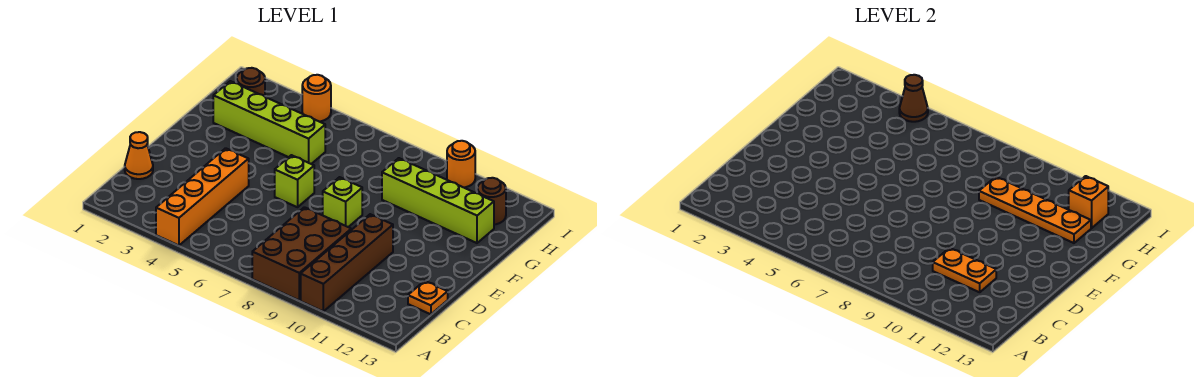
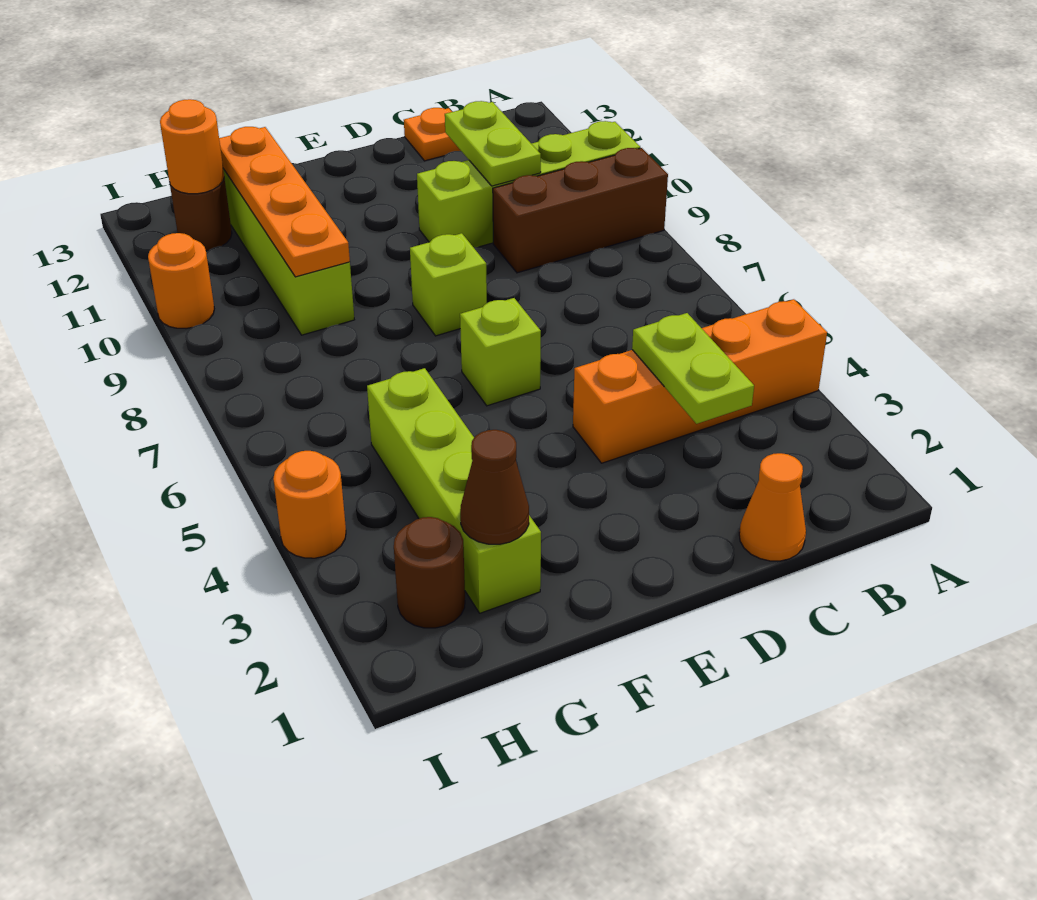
brown brick A8:C9 level 1 -> brown brick A9:C9 level 1
brown brick A10:D10 level 1 -> lime brick A10:D10 level 1
none -> lime plate C3:C4 level 2
orange plate C10:C11 level 2 -> lime plate C10:C11 level 2
orange brick H12 level 2 -> orange round brick H12 level 2
brown cone I4 level 2 -> brown cone G2 level 2

